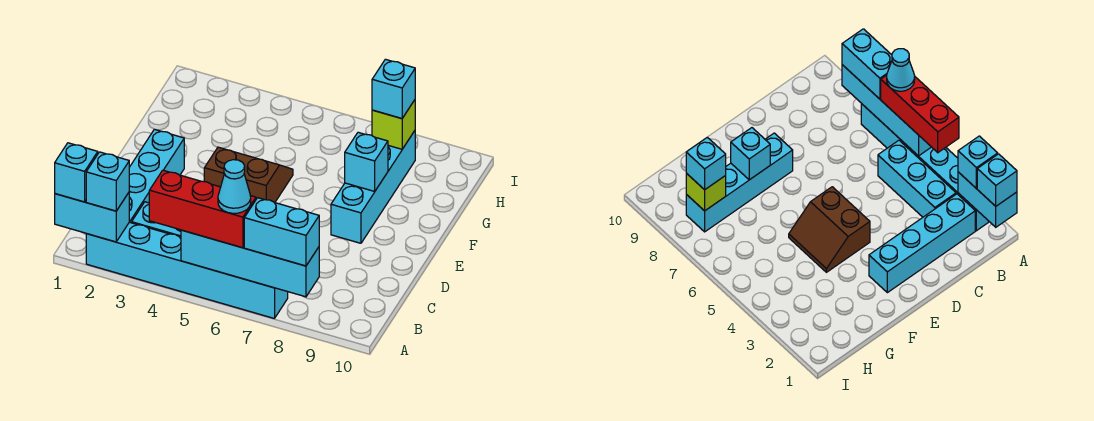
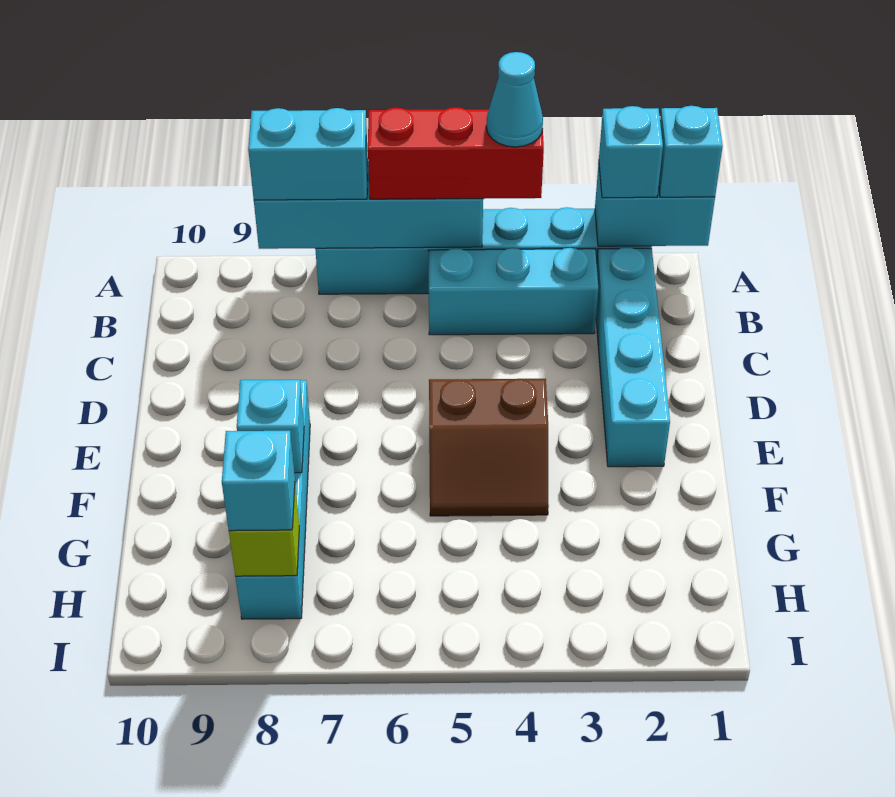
cyan cone A6 level 4 -> cyan cone A4 level 4

